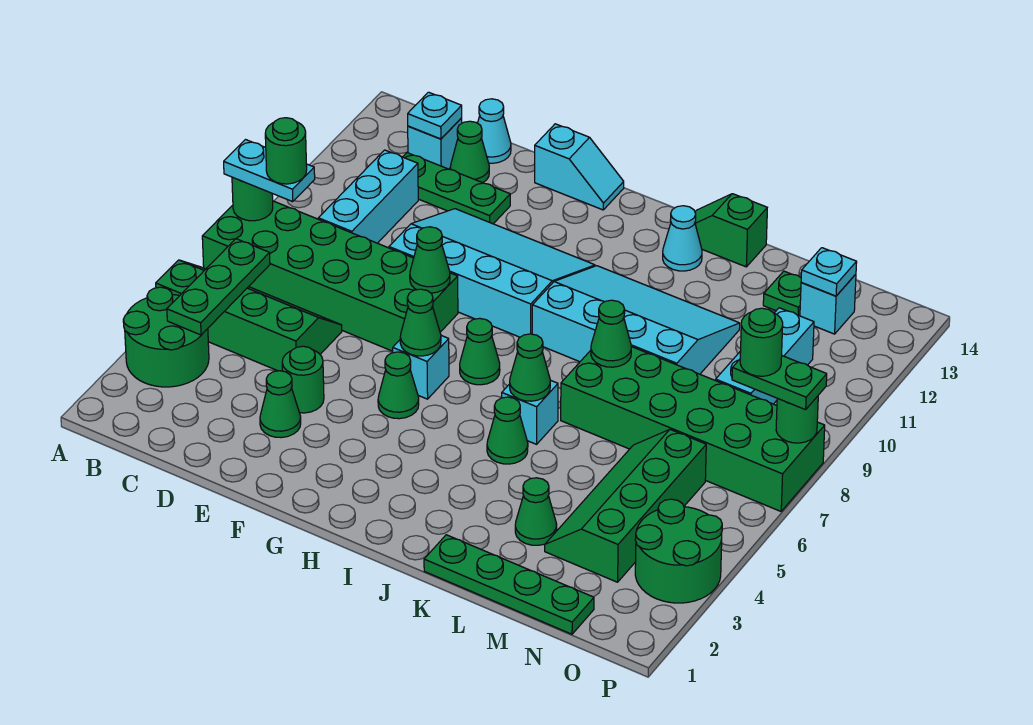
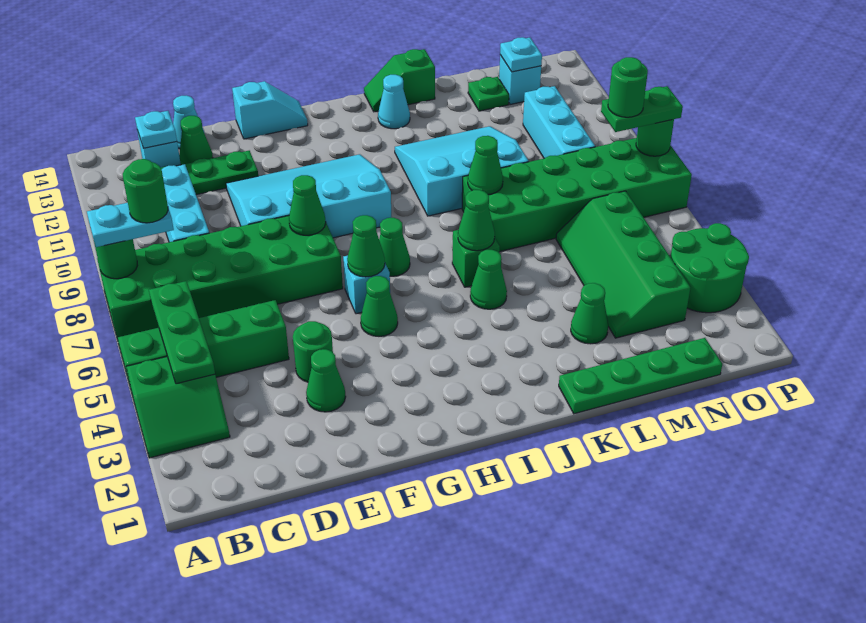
green round brick A3:B4 level 1 -> green slope A3:B4 level 1 top 4
cyan slope I9:L11 level 1 top 9 -> cyan slope J9:L11 level 1 top 9
cyan brick J6 level 1 -> green brick J6 level 1

